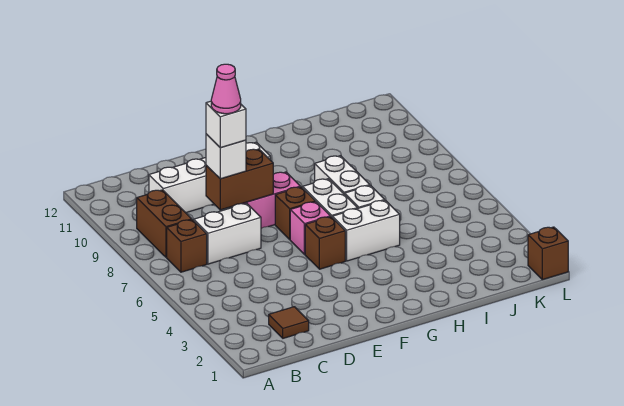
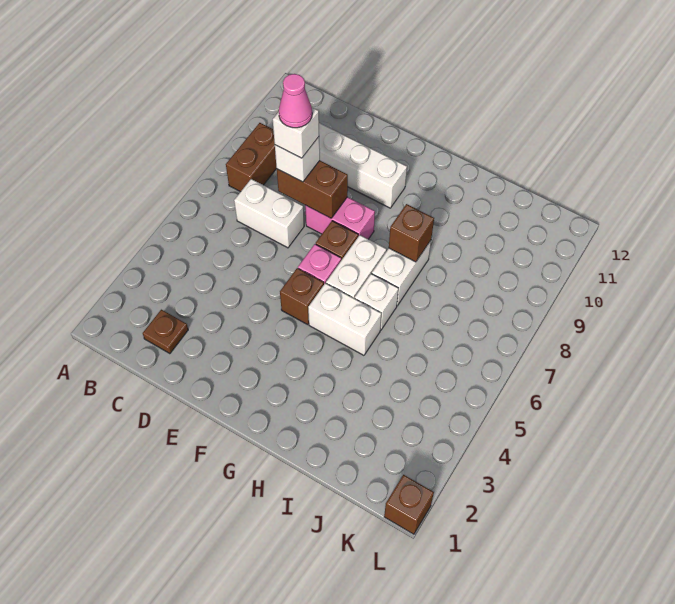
brown brick B7 level 1 -> brown brick H8 level 2
brown tile C2 level 1 -> brown plate C2 level 1

